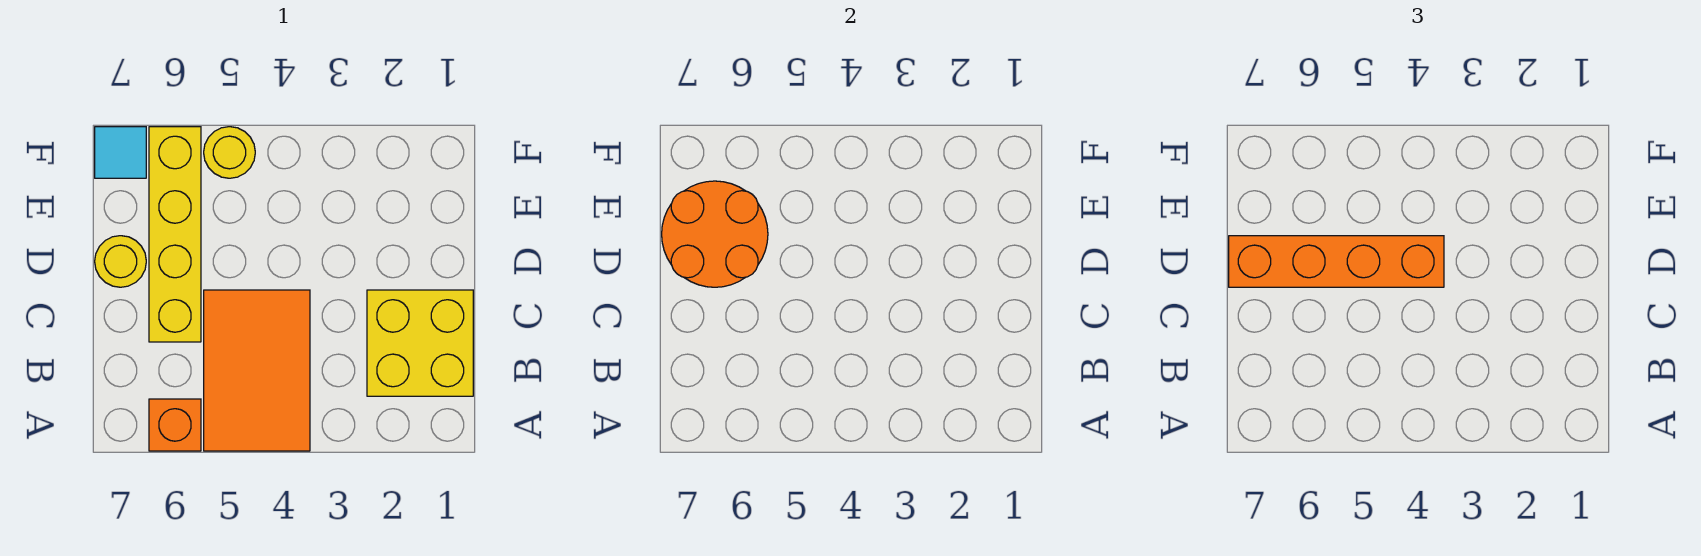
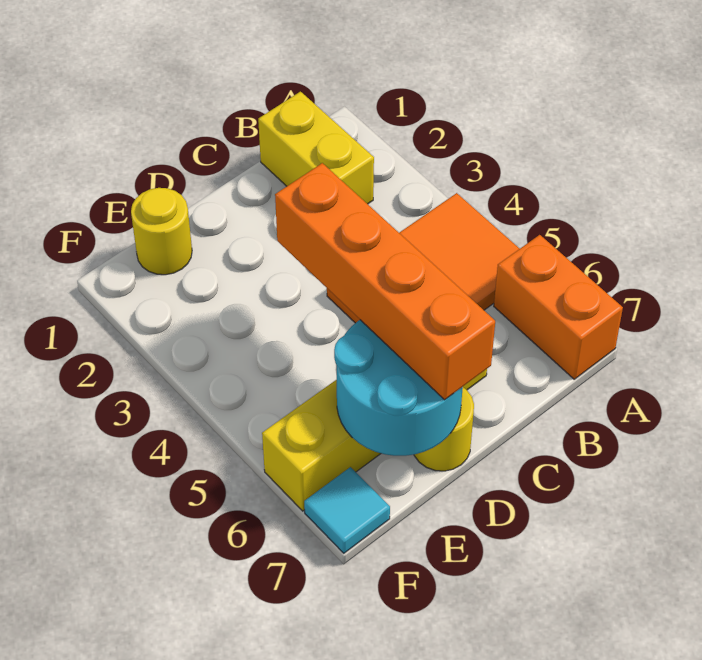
orange brick A6 level 1 -> orange brick A6:A7 level 1
yellow brick B1:C2 level 1 -> yellow brick B1:B2 level 1
orange round brick D6:E7 level 2 -> cyan round brick D6:E7 level 2
yellow round brick F5 level 1 -> yellow round brick E1 level 1

